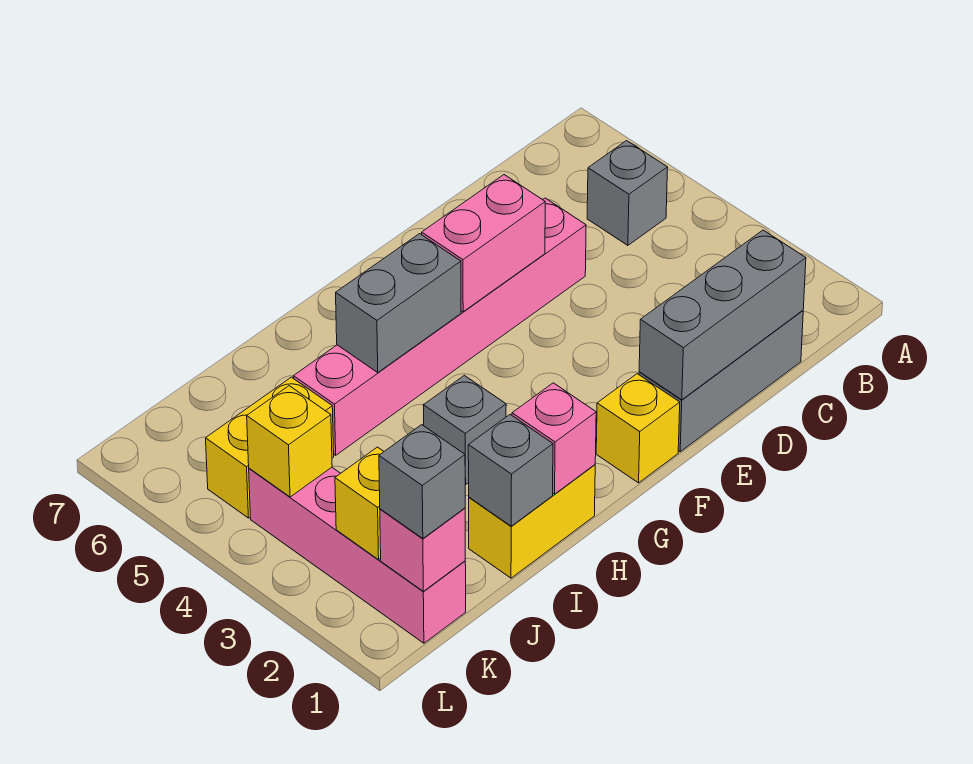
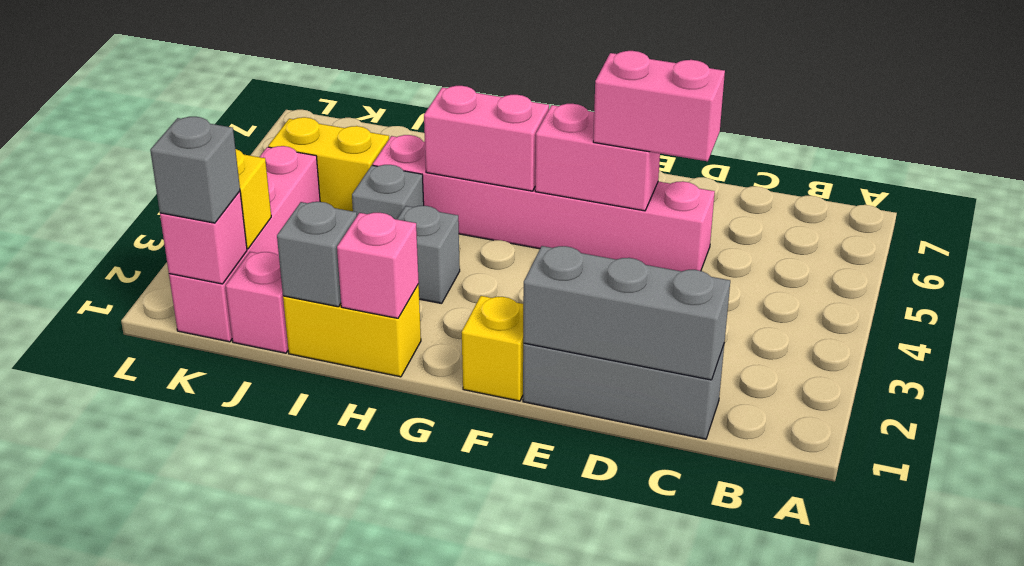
grey brick B5 level 1 -> grey brick I4 level 1
none -> pink brick D5:E5 level 3
grey brick G5:H5 level 2 -> pink brick G5:H5 level 2
none -> pink brick J1 level 1
yellow brick K4 level 2 -> none

